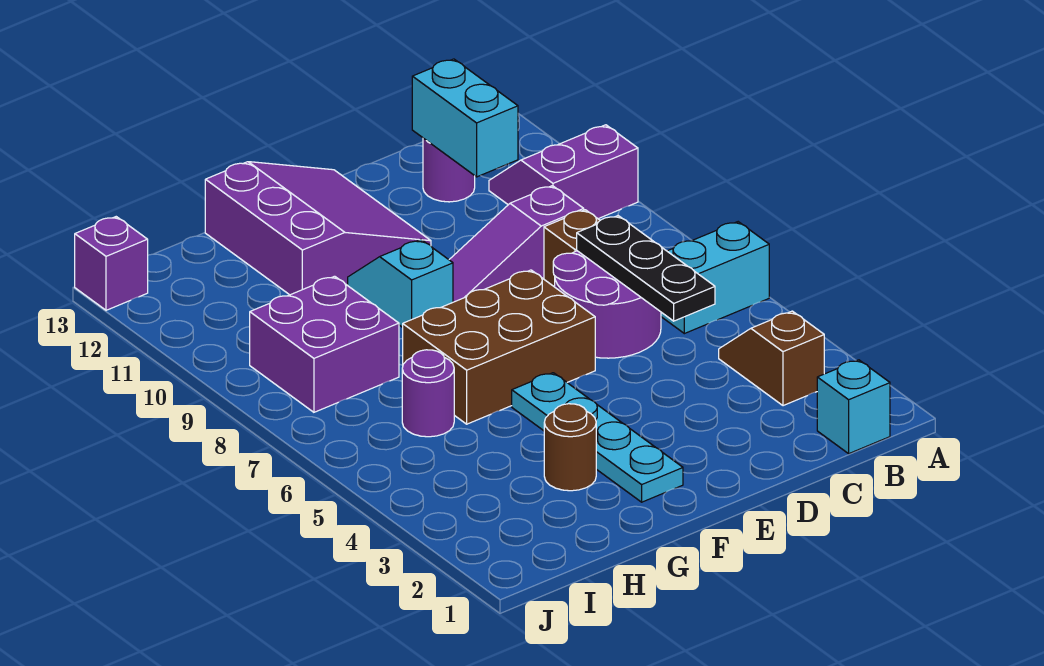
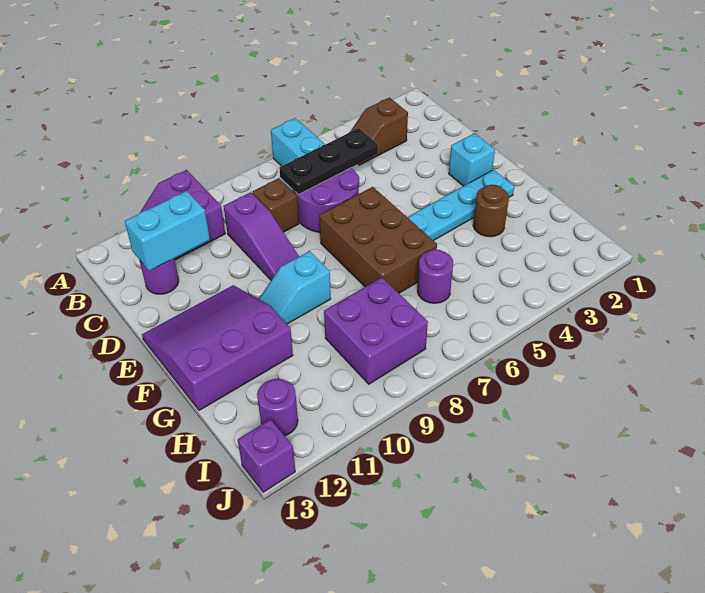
cyan brick B1 level 1 -> cyan brick E2 level 1
none -> purple round brick I12 level 1

